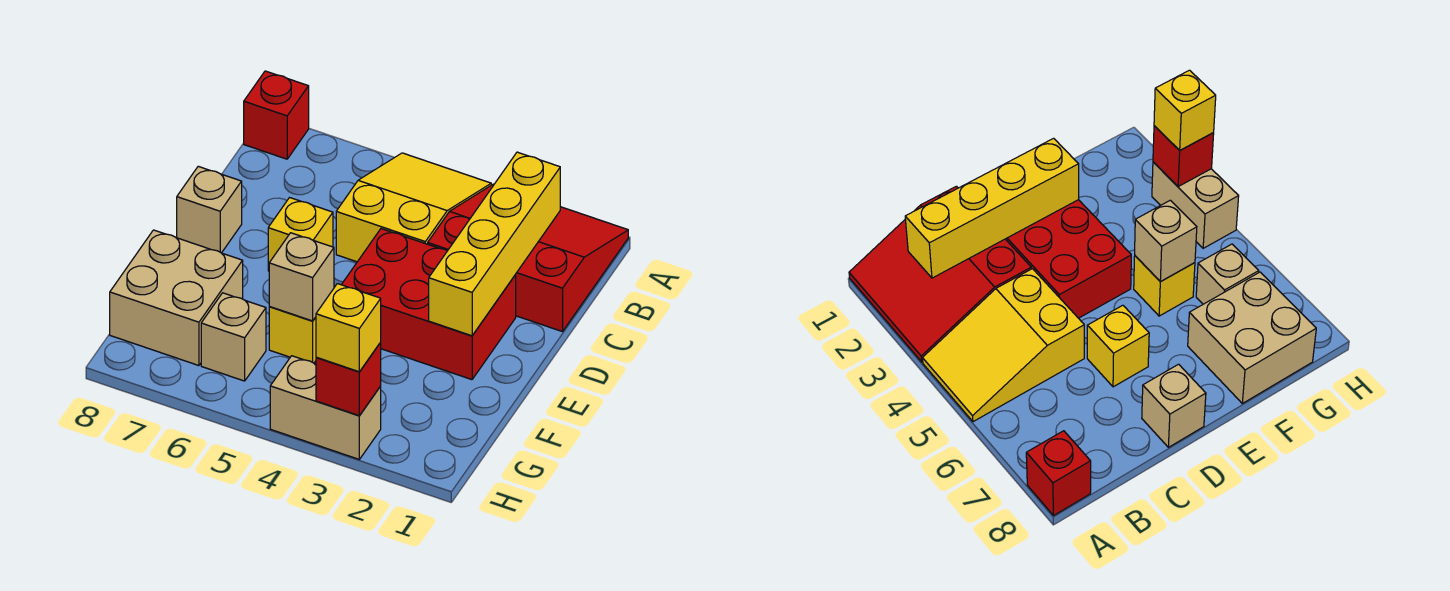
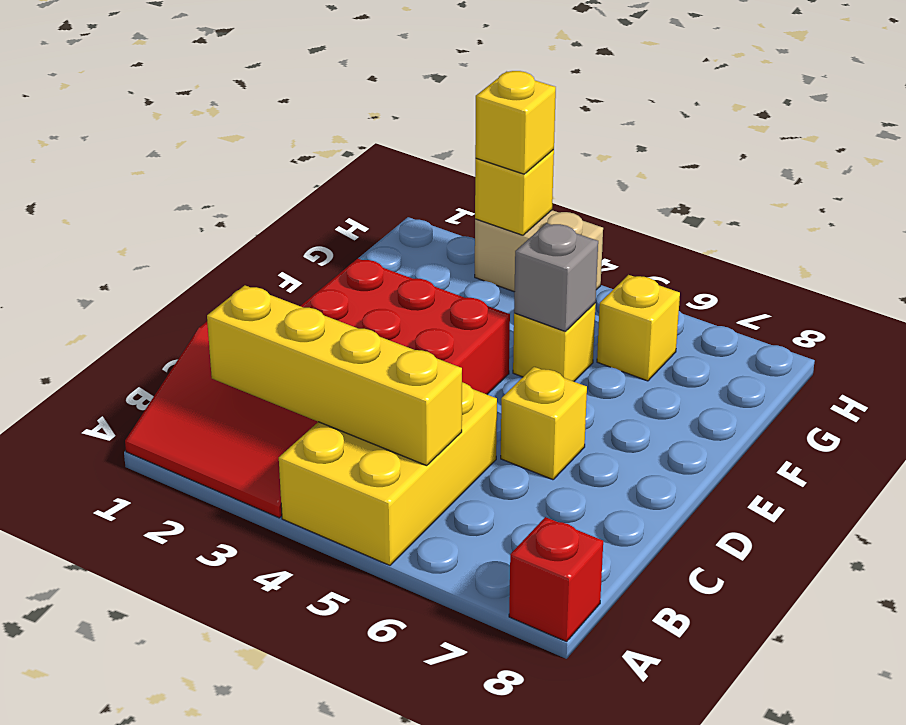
yellow slope A4:C5 level 1 top C -> yellow brick A4:C5 level 1
yellow brick B2:E2 level 2 -> yellow brick B2:B5 level 2
tan brick D8 level 1 -> none
tan brick F5 level 2 -> grey brick F5 level 2
tan brick F7:G8 level 1 -> none
tan brick G6 level 1 -> yellow brick G6 level 1
red brick H3 level 2 -> yellow brick H3 level 2

